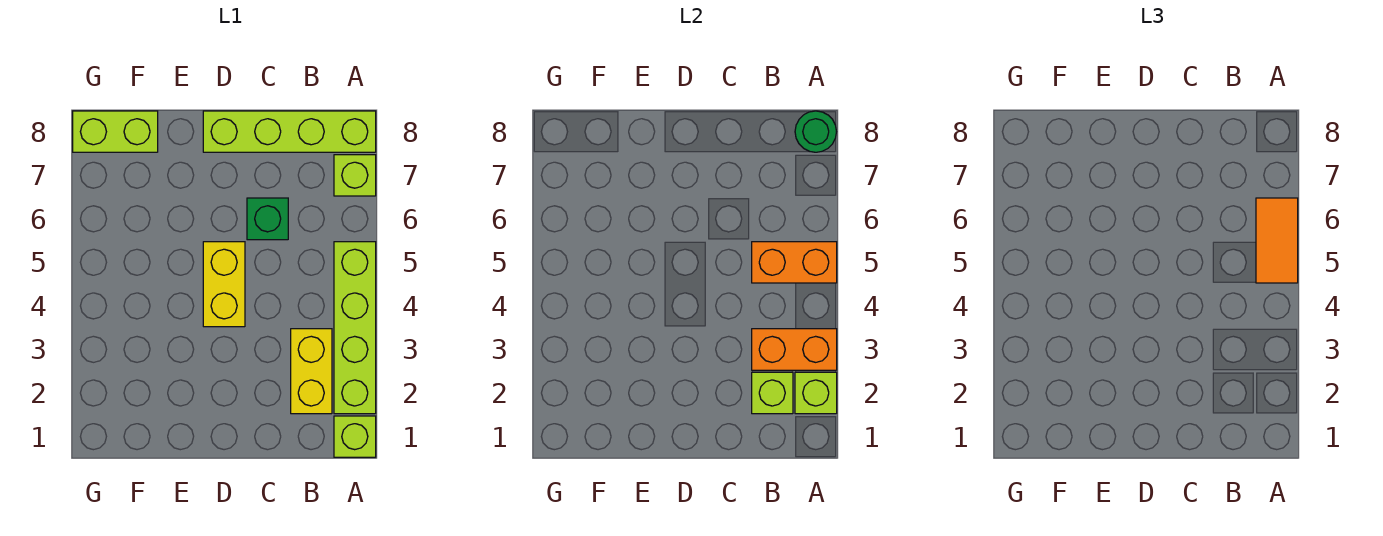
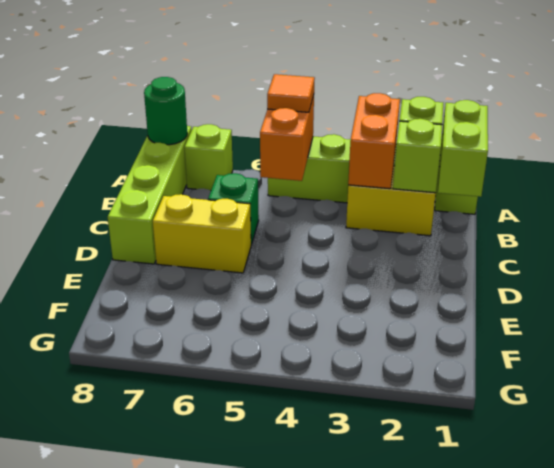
orange tile A5:A6 level 3 -> orange tile A5 level 3
yellow brick D4:D5 level 1 -> yellow brick D6:D7 level 1
lime brick F8:G8 level 1 -> lime brick A1:B1 level 2

